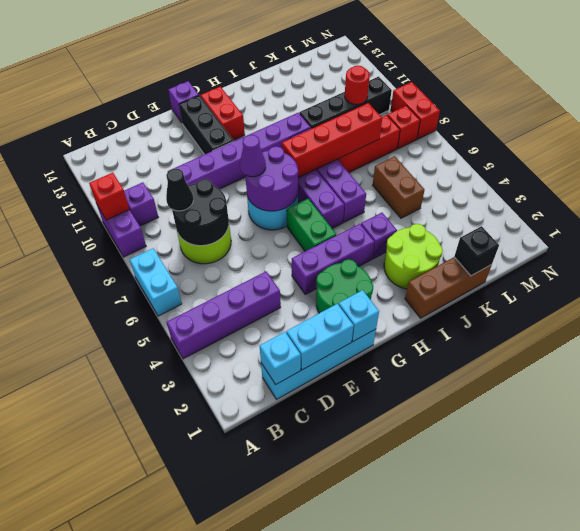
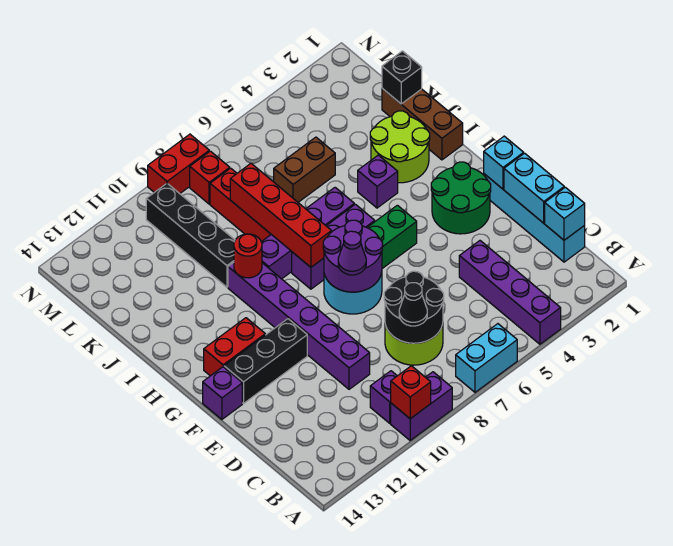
purple brick F4:H4 level 1 -> none
red round brick L10 level 2 -> red round brick I10 level 2

